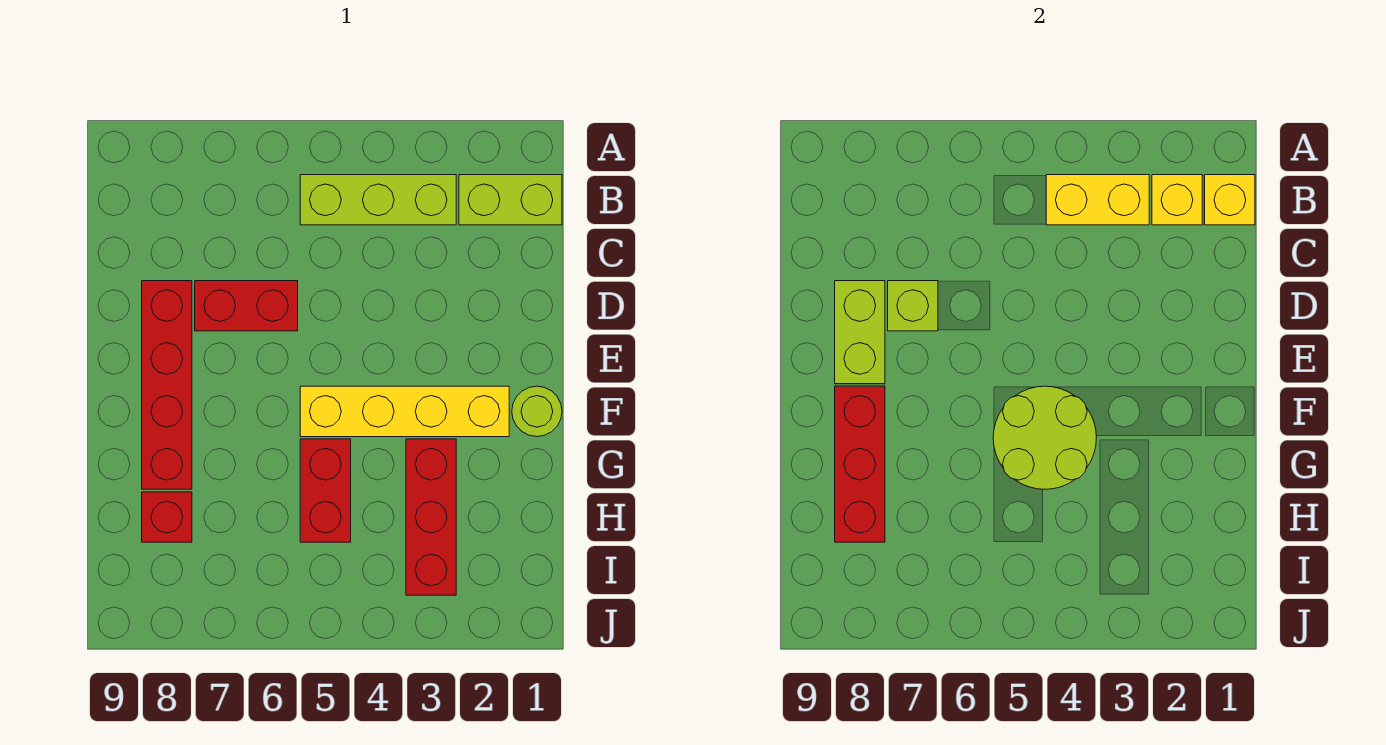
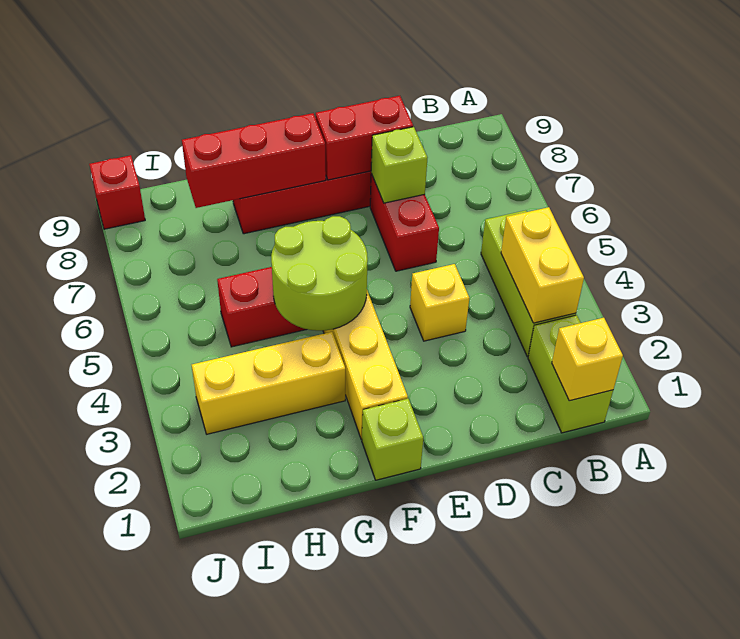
yellow brick B2 level 2 -> yellow brick D4 level 1
lime brick D8:E8 level 2 -> red brick D8:E8 level 2
lime round brick F1 level 1 -> lime brick F1 level 1
red brick G3:I3 level 1 -> yellow brick G3:I3 level 1
red brick H8 level 1 -> red brick J9 level 1

